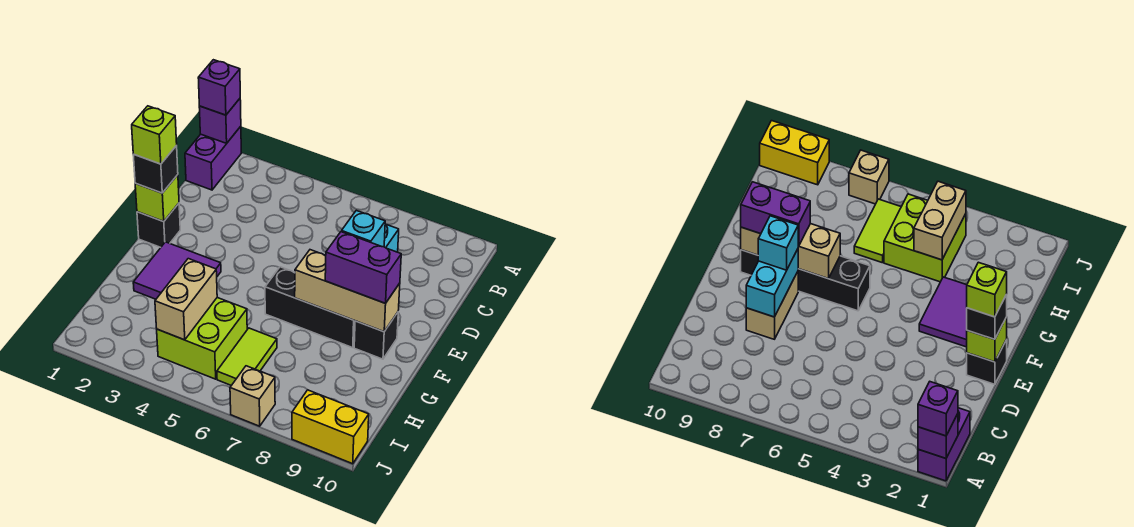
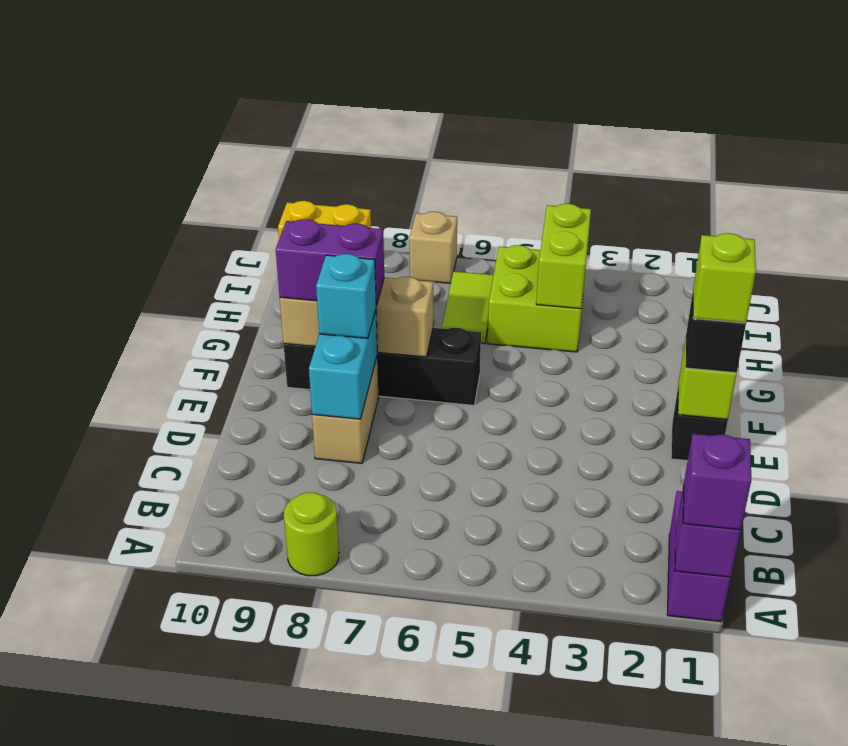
none -> lime round brick A8 level 1
purple tile F2:G3 level 1 -> none
tan brick H4:I4 level 2 -> lime brick H4:I4 level 2

